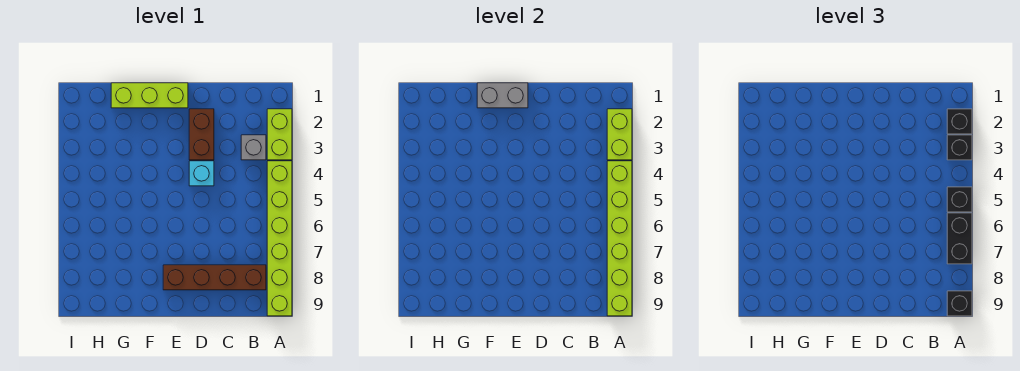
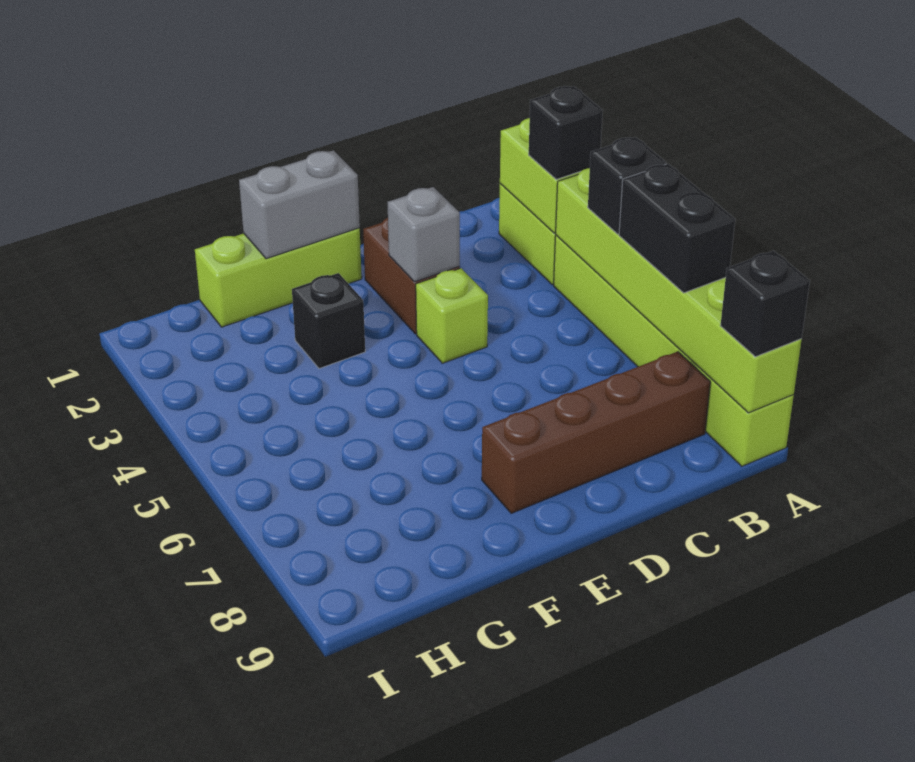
black brick A2 level 3 -> black brick F3 level 1
grey brick B3 level 1 -> grey brick D3 level 2
cyan brick D4 level 1 -> lime brick D4 level 1

